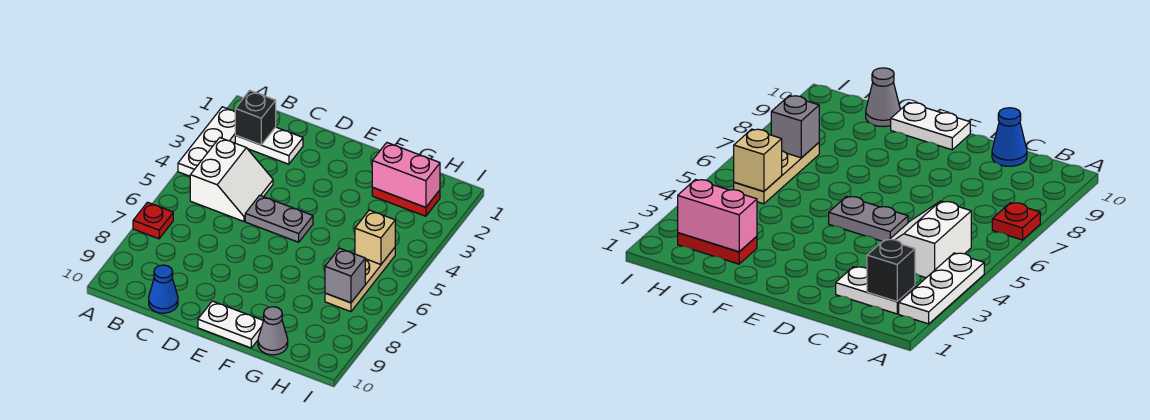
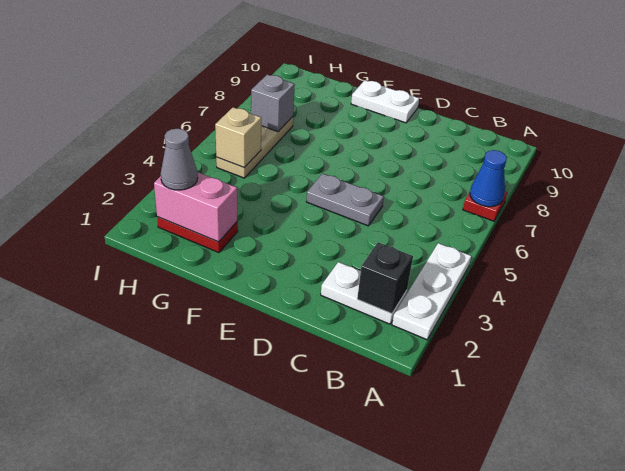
white slope B4:C5 level 1 top B -> none
blue cone C10 level 1 -> blue cone A7 level 2
grey cone G10 level 1 -> grey cone H2 level 3

